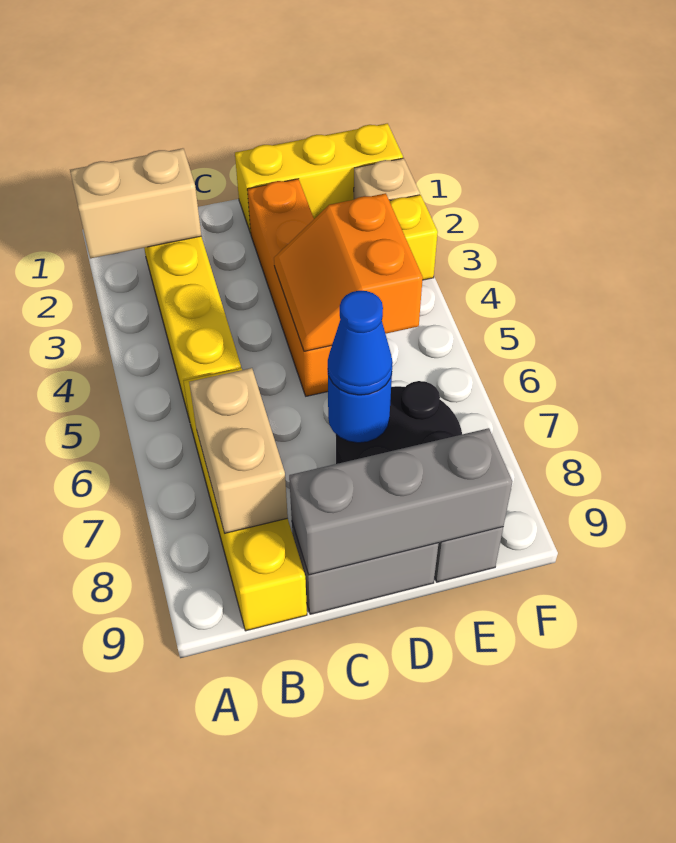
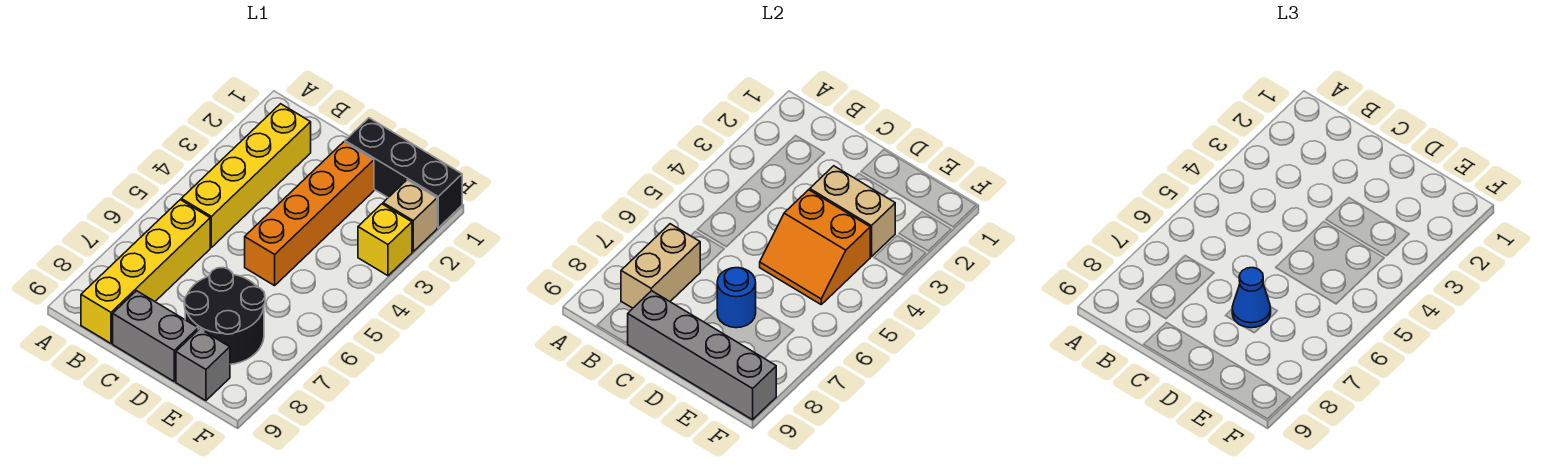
tan brick A2:B2 level 2 -> tan brick D3:E3 level 2
grey brick C9:E9 level 2 -> grey brick C9:F9 level 2
yellow brick D1:F1 level 1 -> black brick D1:F1 level 1
orange slope D4:E5 level 2 top E -> orange slope D4:E5 level 2 top 4

